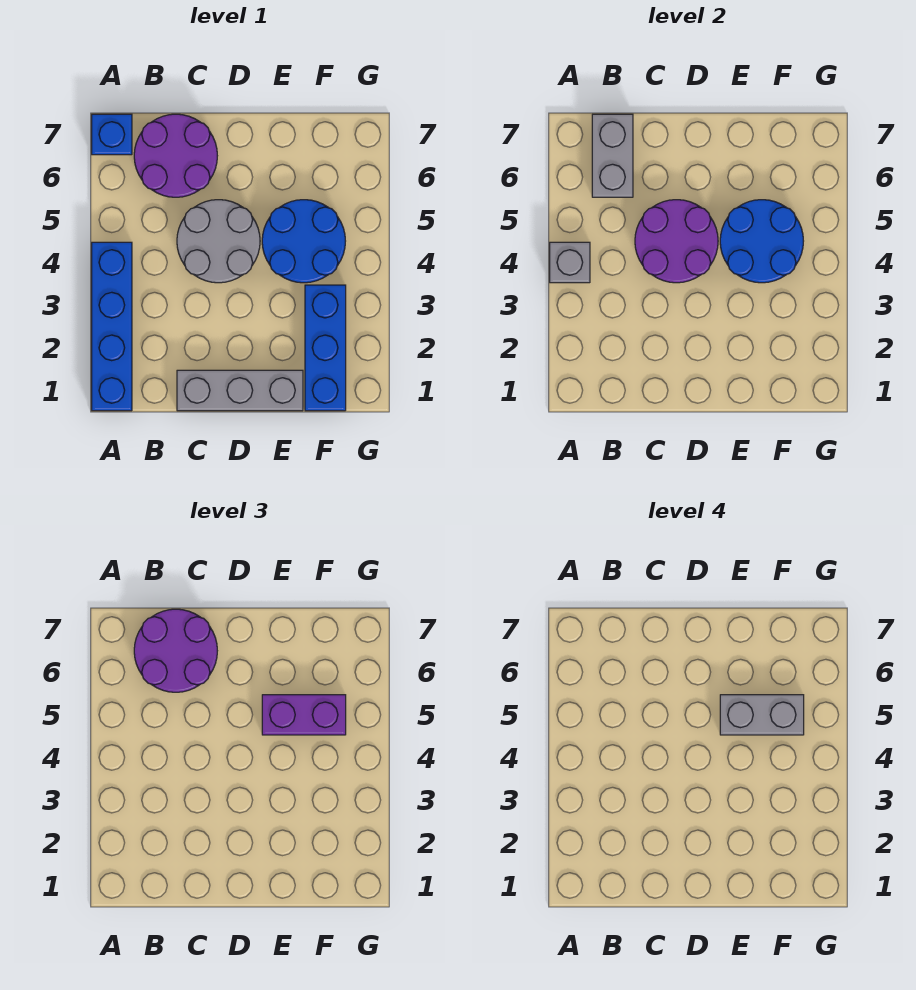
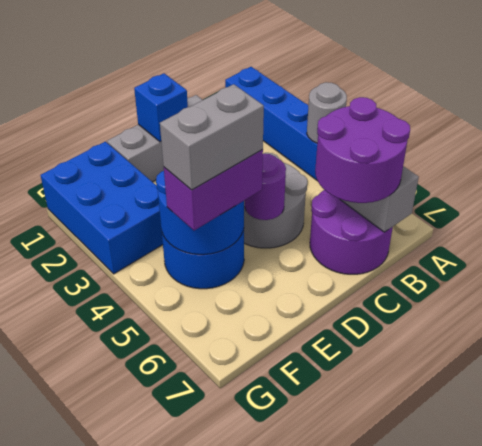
grey brick A4 level 2 -> grey round brick A4 level 2
blue brick A7 level 1 -> blue brick D1 level 2
purple round brick C4:D5 level 2 -> purple round brick D5 level 2
blue brick F1:F3 level 1 -> blue brick F1:G3 level 1

